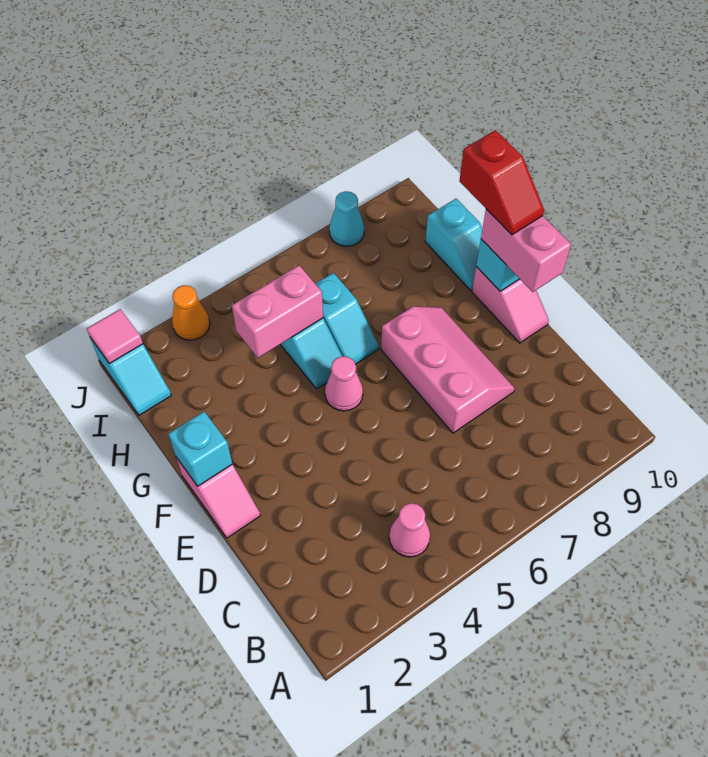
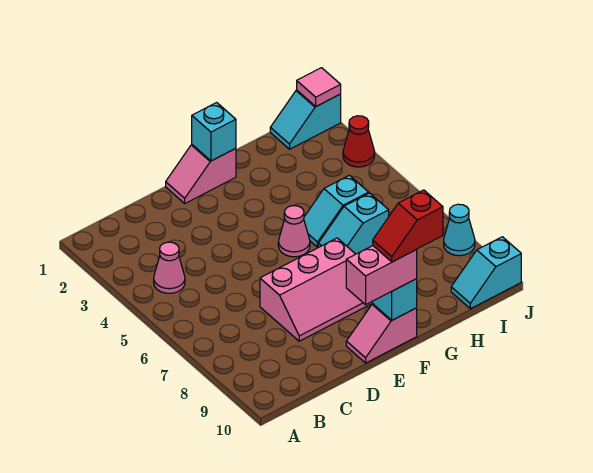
cyan slope G10:H10 level 1 top H -> cyan slope I10:J10 level 1 top J
pink brick H4:H5 level 2 -> none
orange cone J3 level 1 -> red cone J3 level 1

